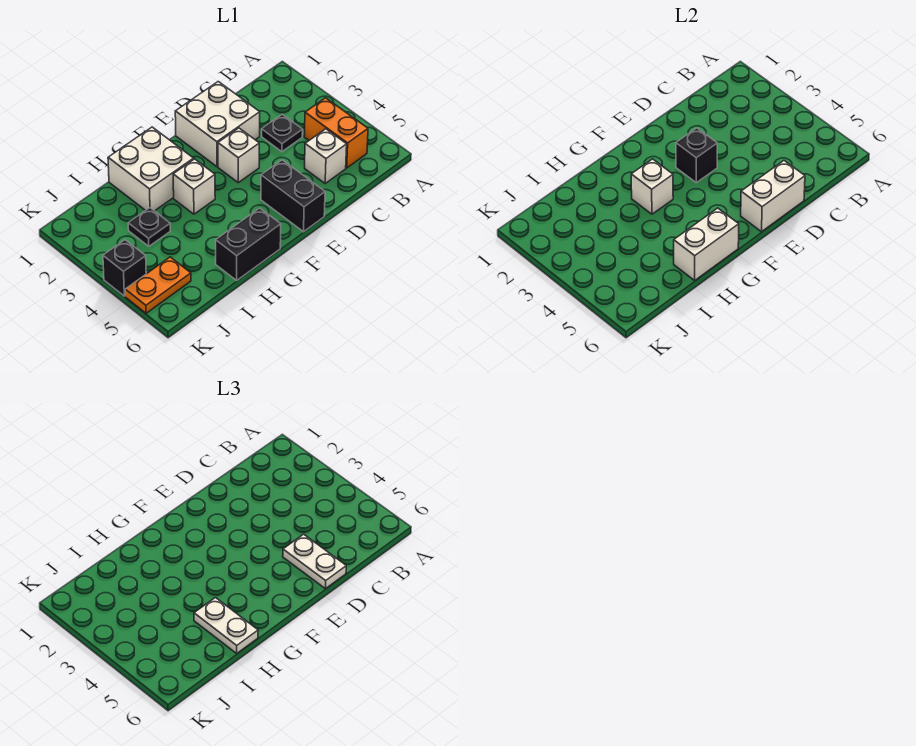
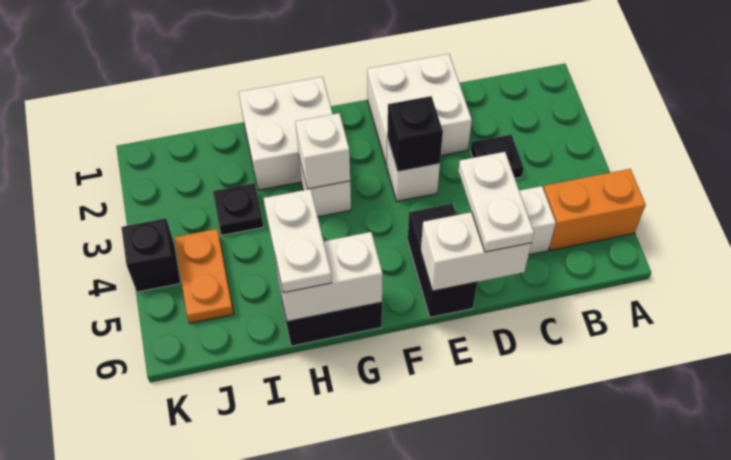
orange brick B4:B5 level 1 -> orange brick A5:B5 level 1
orange plate J5:K5 level 1 -> orange plate J4:J5 level 1

